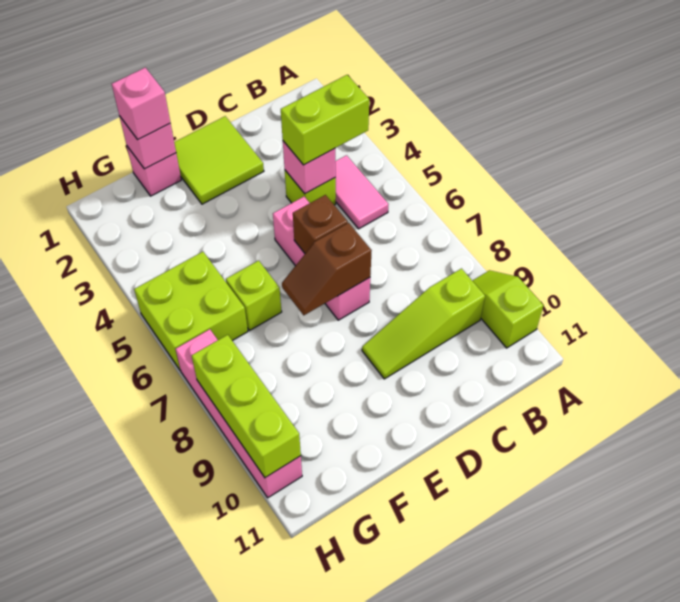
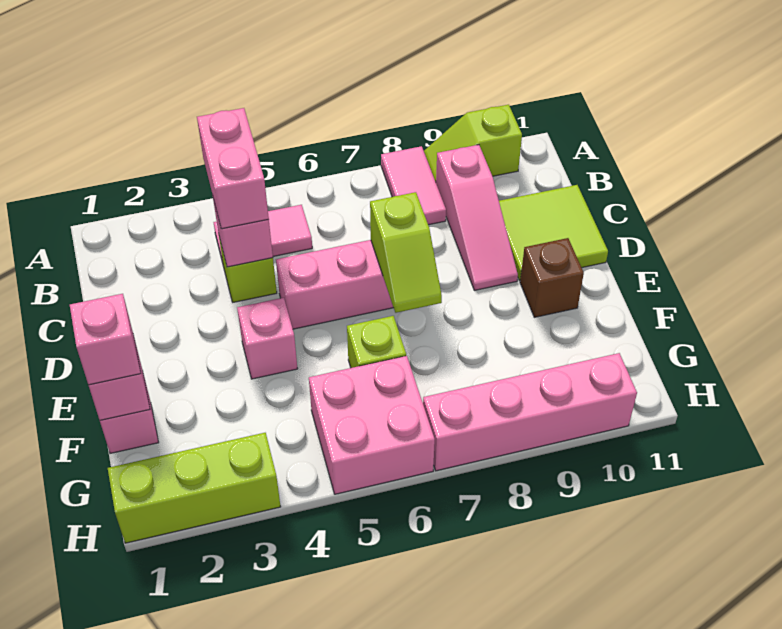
none -> pink tile A8:B8 level 1
lime brick B4:C4 level 3 -> pink brick B4:C4 level 3
lime slope B9:D9 level 1 top B -> pink slope B9:D9 level 1 top B
lime tile D1:E2 level 1 -> lime tile C10:D11 level 1
brown brick D6 level 2 -> brown brick E10 level 1
brown slope D7:E7 level 2 top D -> lime slope D7:E7 level 2 top D
none -> pink brick E4 level 1
lime brick G5:H6 level 1 -> pink brick G5:H6 level 1
lime brick H8:H10 level 2 -> lime brick H1:H3 level 1

